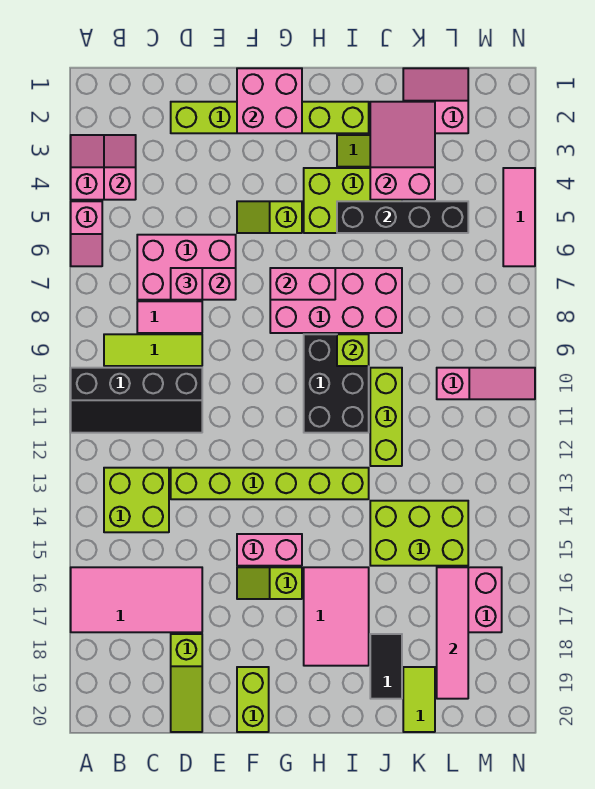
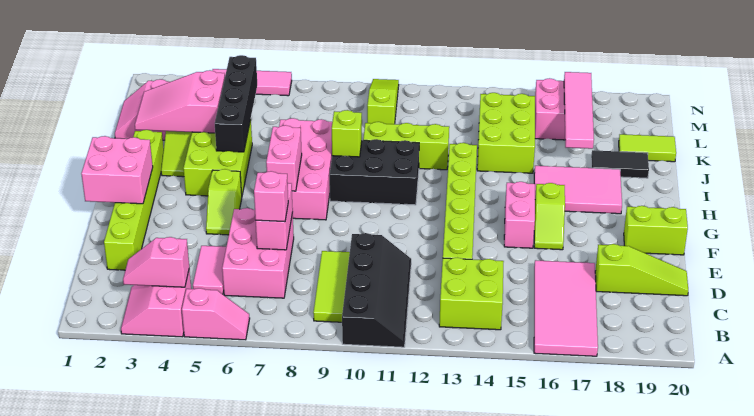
pink tile C8:D8 level 1 -> pink tile C5:D5 level 1
pink slope L10:N10 level 1 top L -> lime slope L10:N10 level 1 top L
pink tile L16:L19 level 2 -> pink tile J17:M17 level 2

